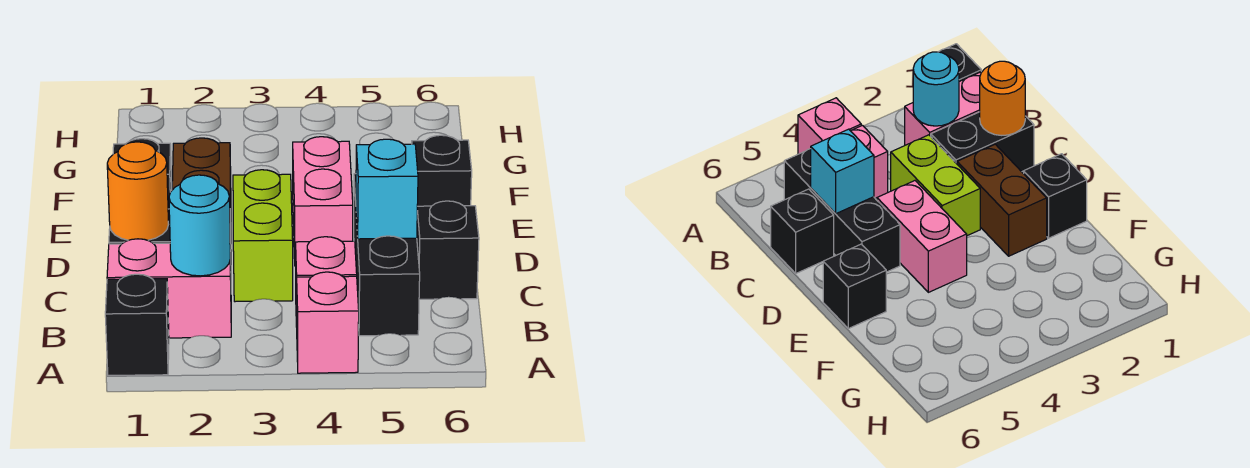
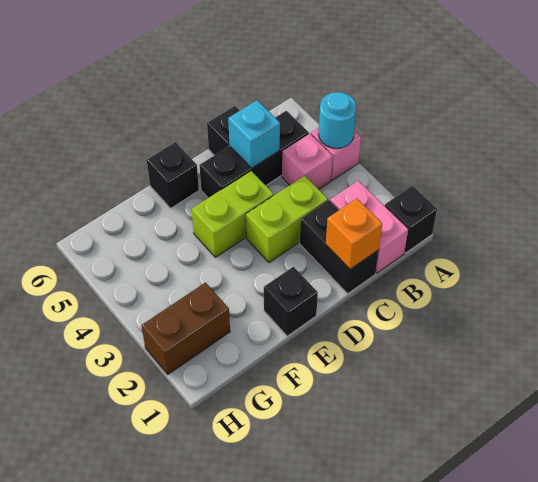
cyan round brick B2 level 2 -> cyan round brick A4 level 2
orange round brick C1 level 2 -> orange brick C1 level 2
brown brick D2:E2 level 1 -> brown brick G2:H2 level 1
pink brick D4:E4 level 1 -> lime brick D4:E4 level 1

